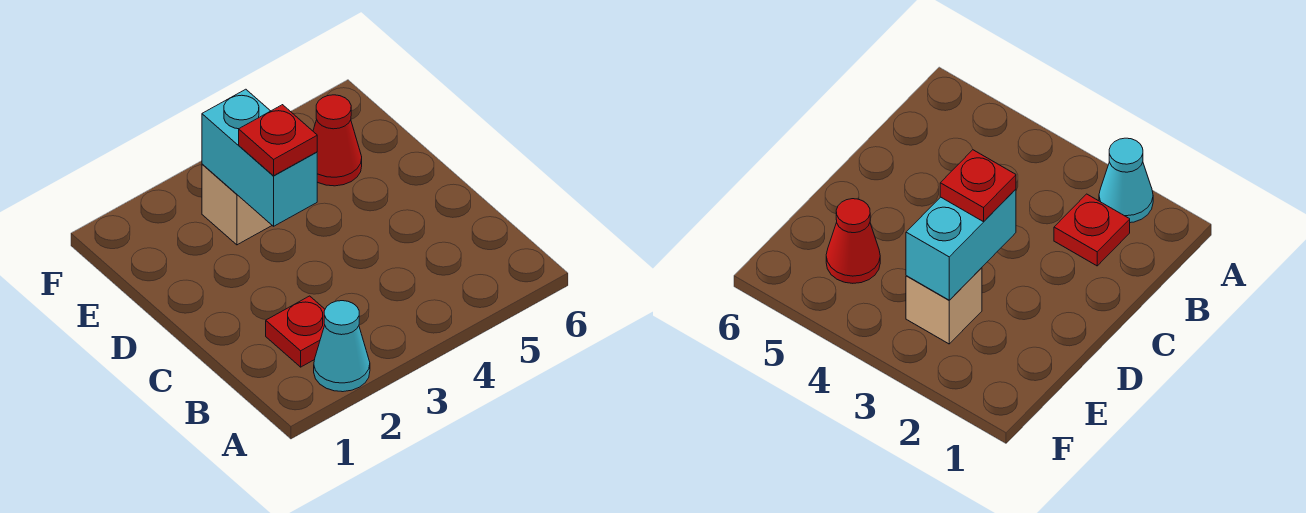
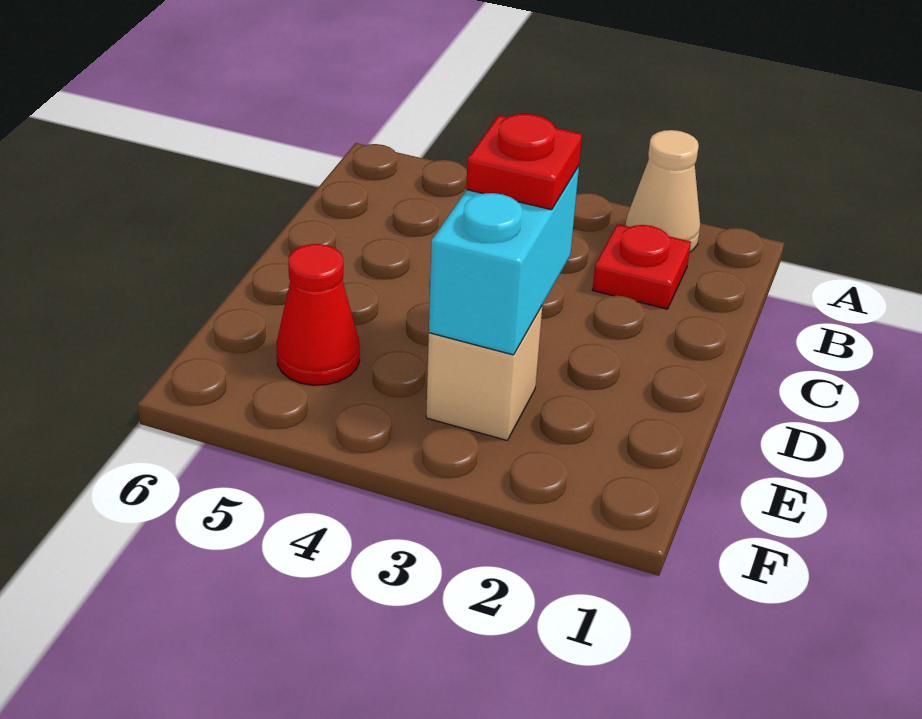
cyan cone A2 level 1 -> tan cone A2 level 1

